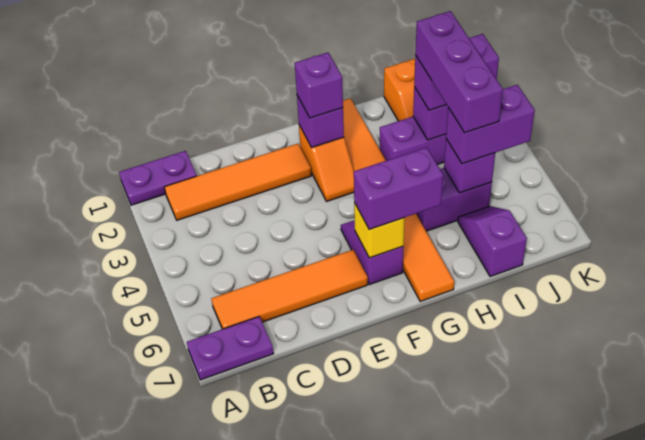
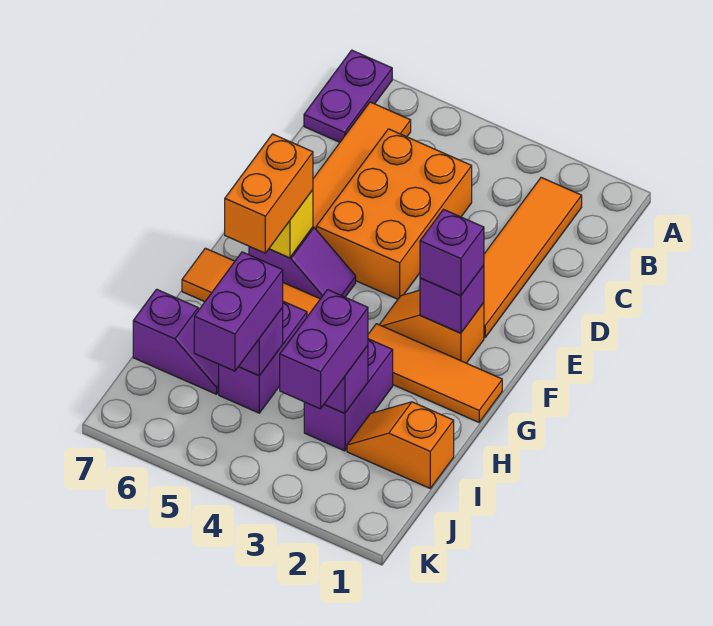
purple plate A1:B1 level 1 -> none
none -> orange brick C4:E5 level 1
purple brick F6:G6 level 3 -> orange brick F6:G6 level 3
purple brick I3:I5 level 4 -> none

